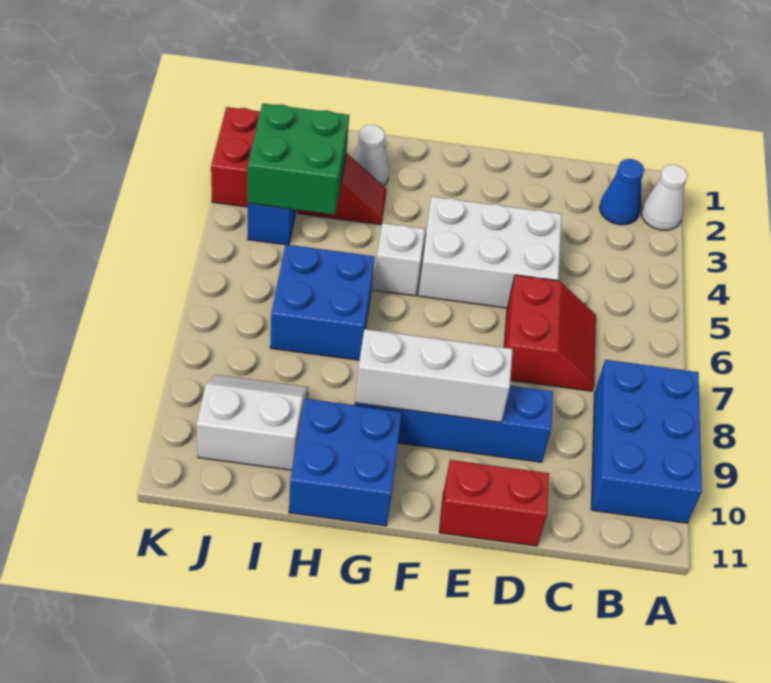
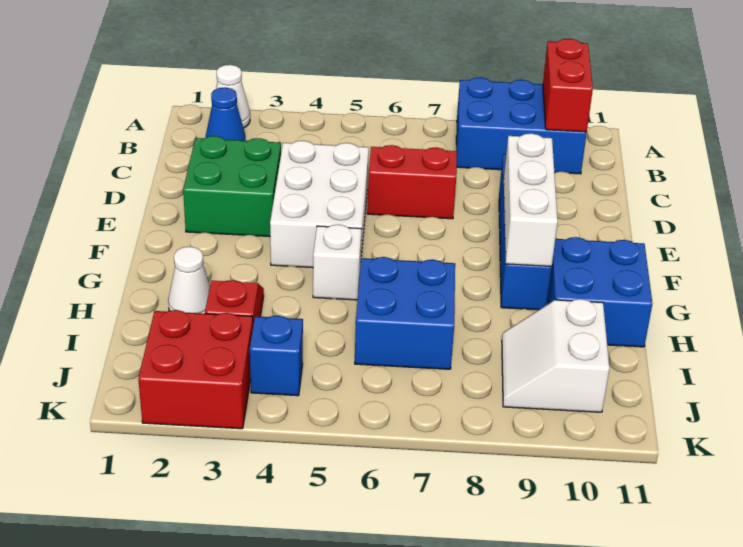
red brick D11:E11 level 1 -> red brick A10:B10 level 2
green brick I3:J4 level 2 -> green brick D2:E3 level 1

